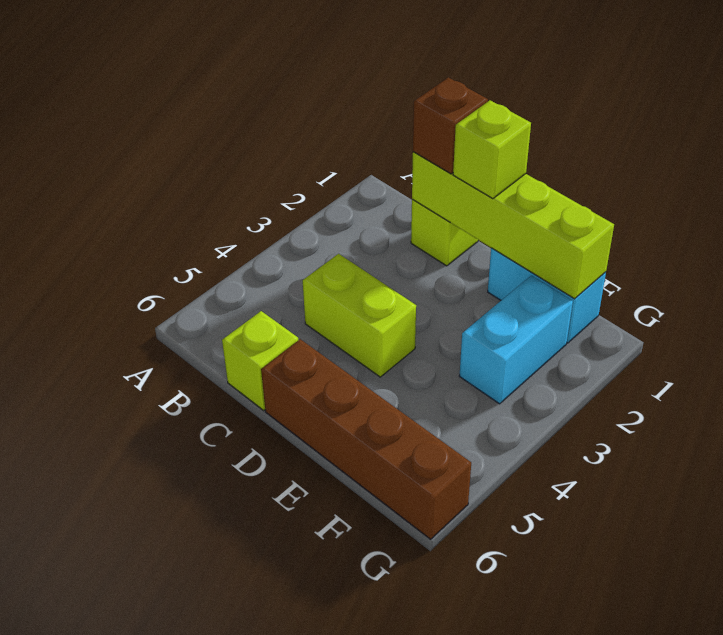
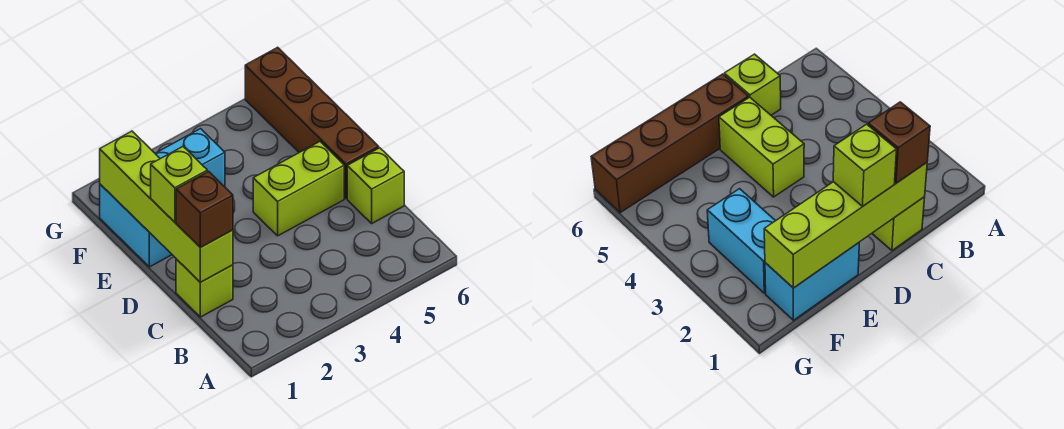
lime brick C4:D4 level 1 -> lime brick D4:D5 level 1

